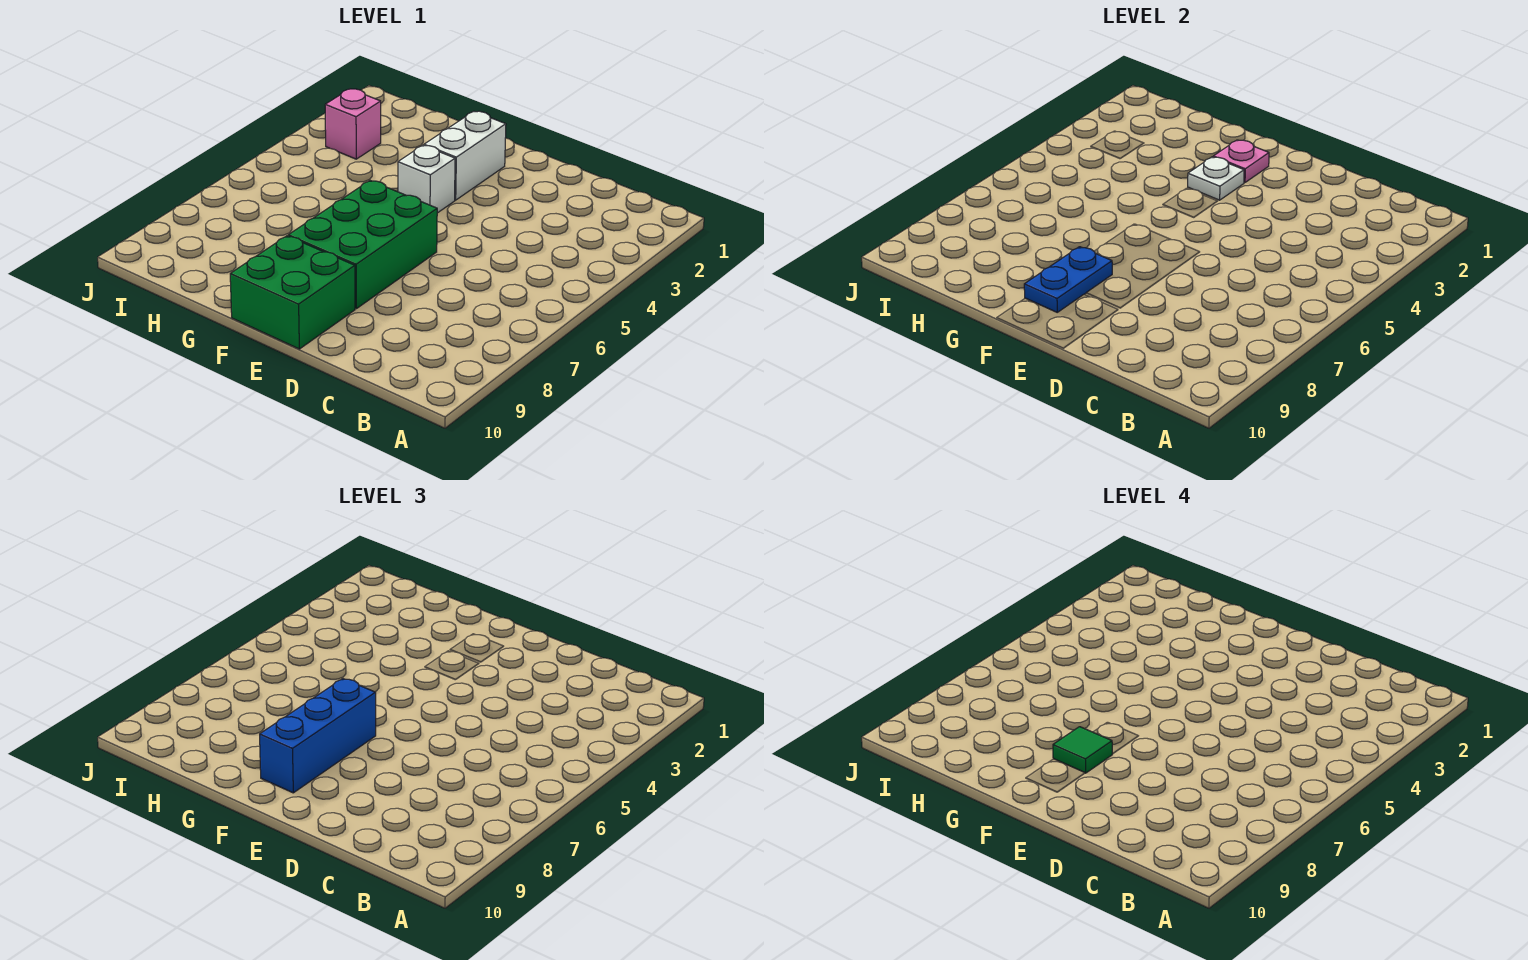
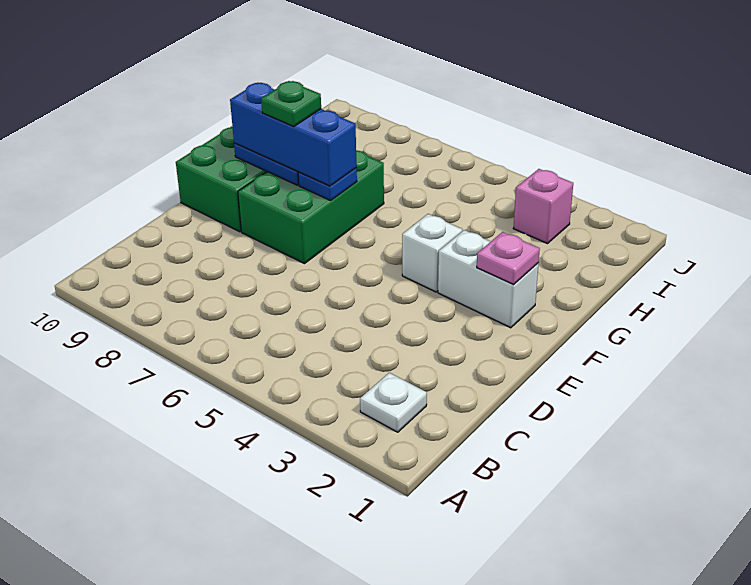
green brick E6:F8 level 1 -> green brick E7:G8 level 1
white plate F3 level 2 -> white plate B2 level 1
none -> blue plate F7 level 2
green tile F8 level 4 -> green plate F8 level 4

